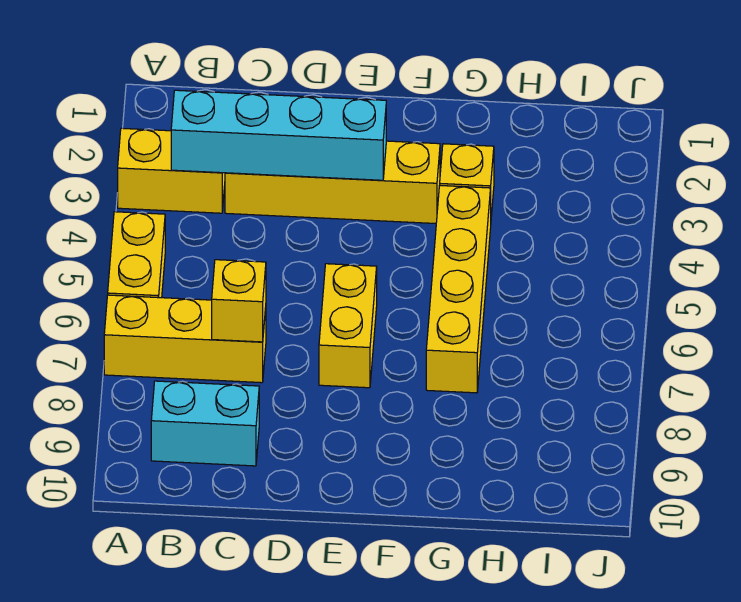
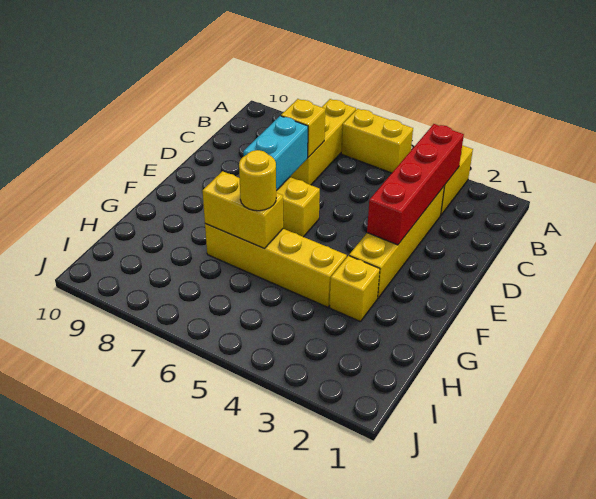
cyan brick B3:E3 level 2 -> red brick B3:E3 level 2
cyan brick B9:C9 level 1 -> cyan brick D7:E7 level 2
none -> yellow brick G6:G7 level 2
none -> yellow round brick G6 level 3

